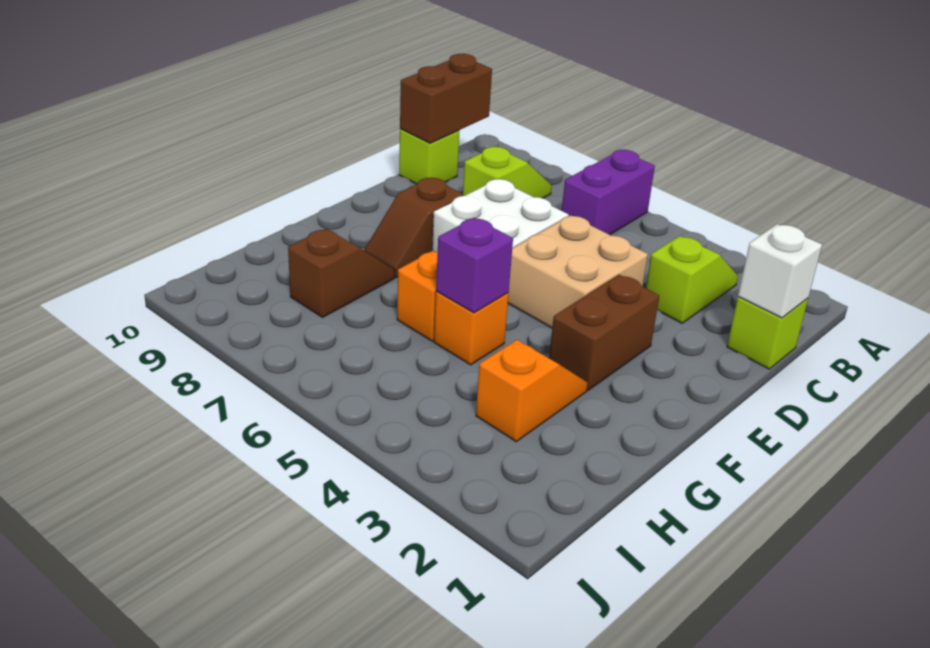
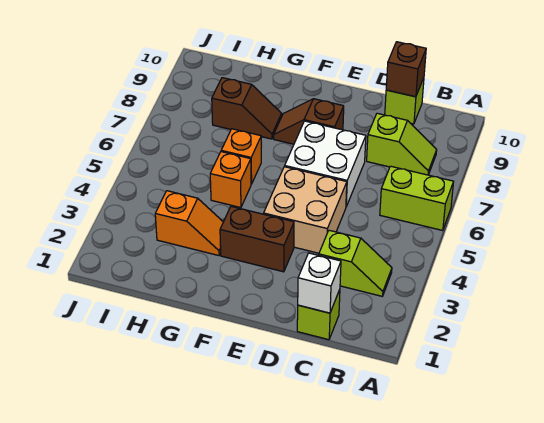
purple brick A6:B6 level 1 -> lime brick A6:B6 level 1
brown brick B10:C10 level 2 -> brown brick C10 level 2
purple brick G5 level 2 -> none

